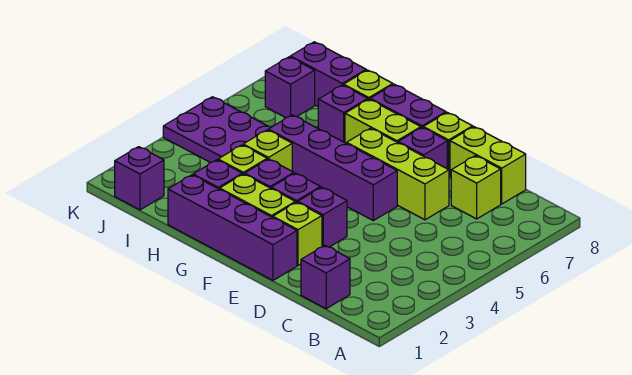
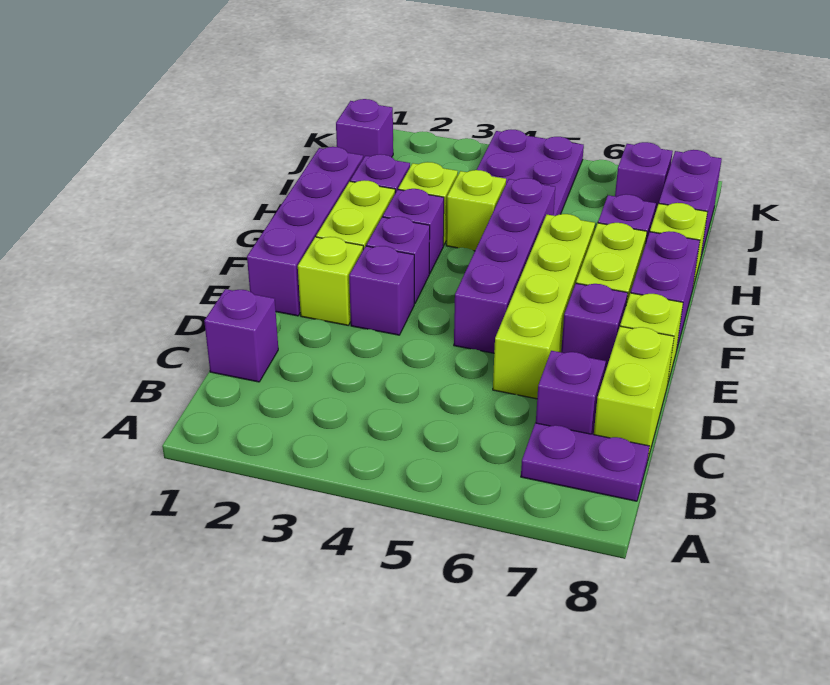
none -> purple plate B7:B8 level 1
lime brick C7 level 1 -> purple brick C7 level 1
lime brick D6:F6 level 1 -> lime brick D6:G6 level 1

